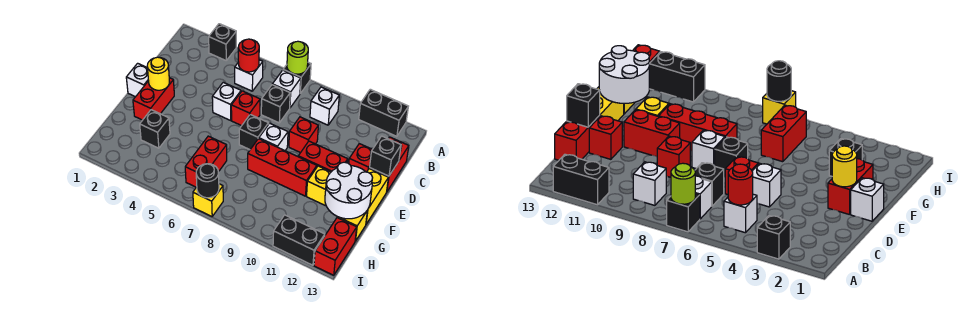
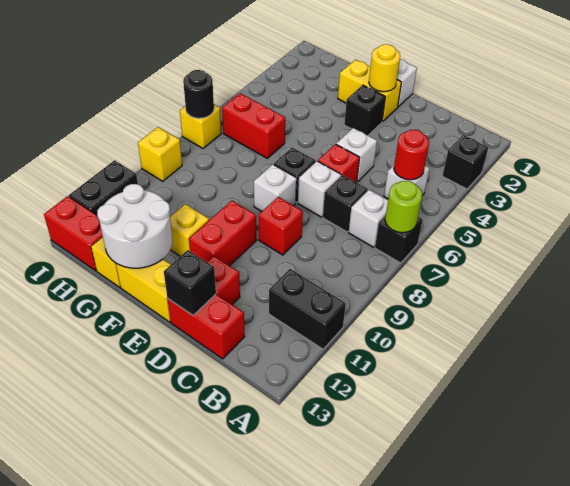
black brick A11:A12 level 1 -> black brick A11:B11 level 1
white brick B9 level 1 -> white brick D7 level 1
red brick E2:F2 level 1 -> yellow brick E2:F2 level 1
red brick F8:F10 level 1 -> none
black brick G3 level 1 -> black brick E3 level 1
none -> yellow brick I9 level 1

